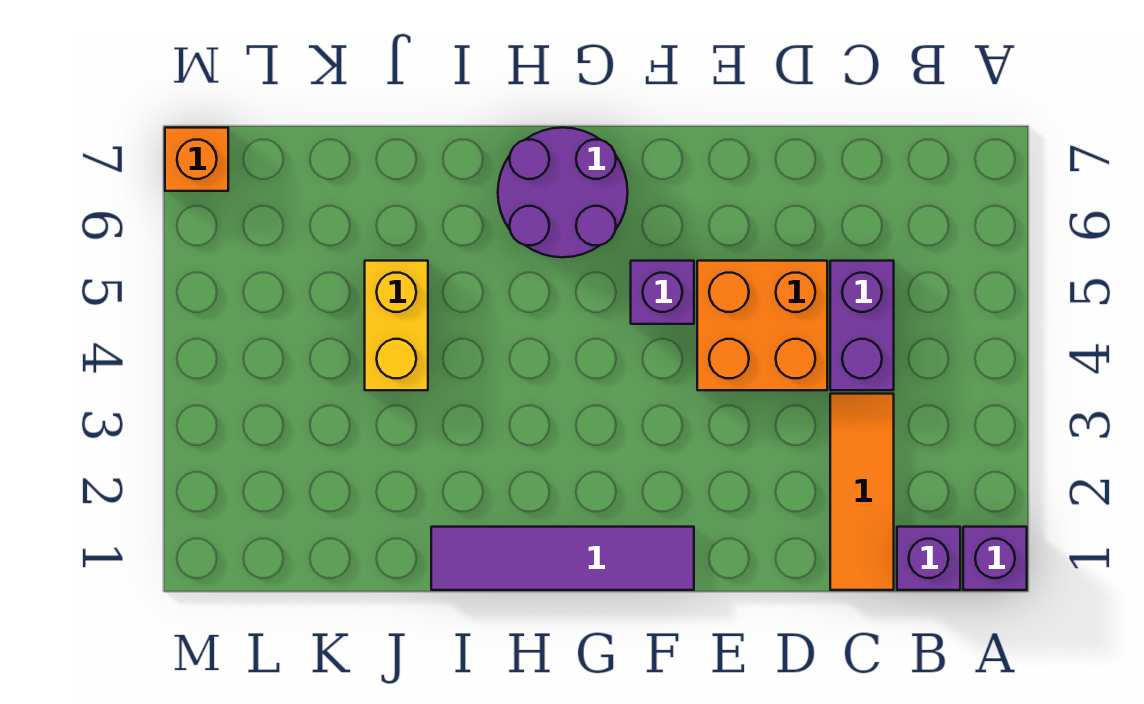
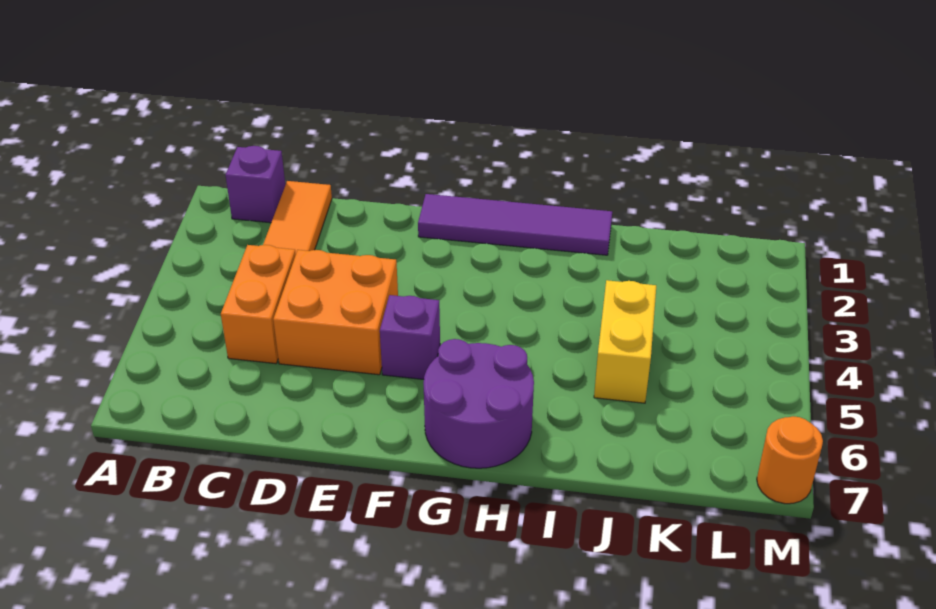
purple brick A1 level 1 -> none
purple brick C4:C5 level 1 -> orange brick C4:C5 level 1
orange brick M7 level 1 -> orange round brick M7 level 1

